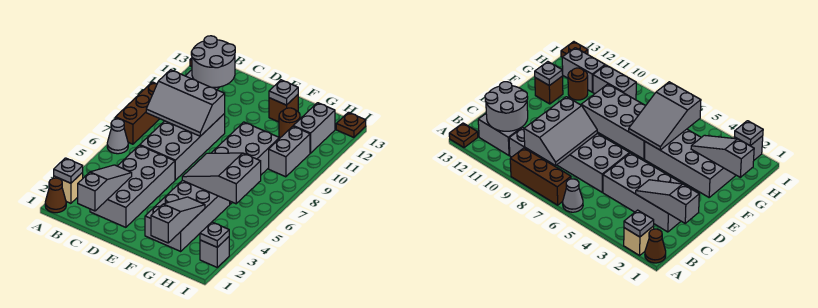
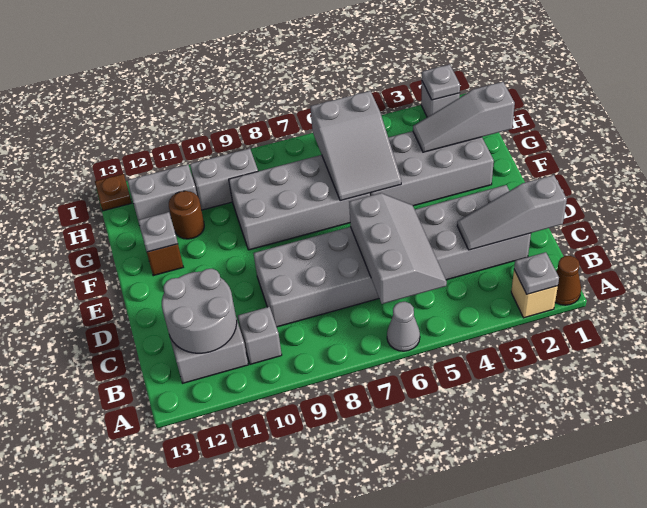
brown brick A7:A9 level 1 -> none
brown plate A13 level 1 -> none
grey slope B8:D9 level 2 top 9 -> grey slope B5:D6 level 2 top 6

